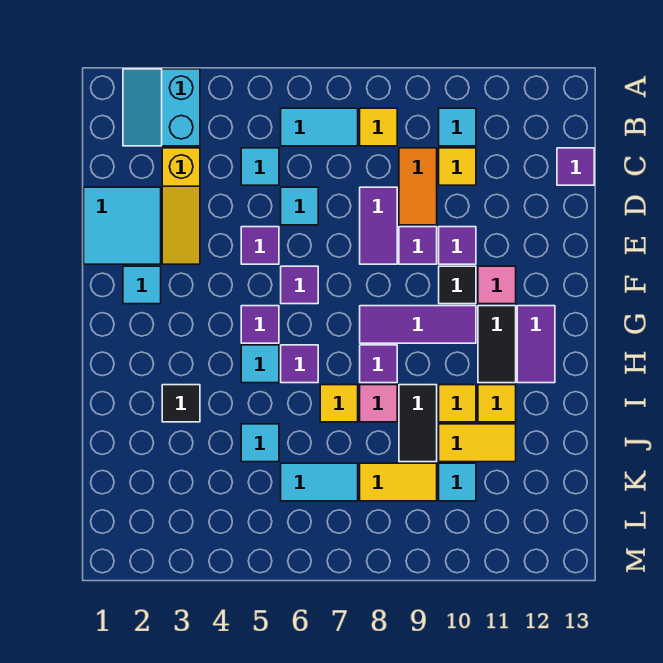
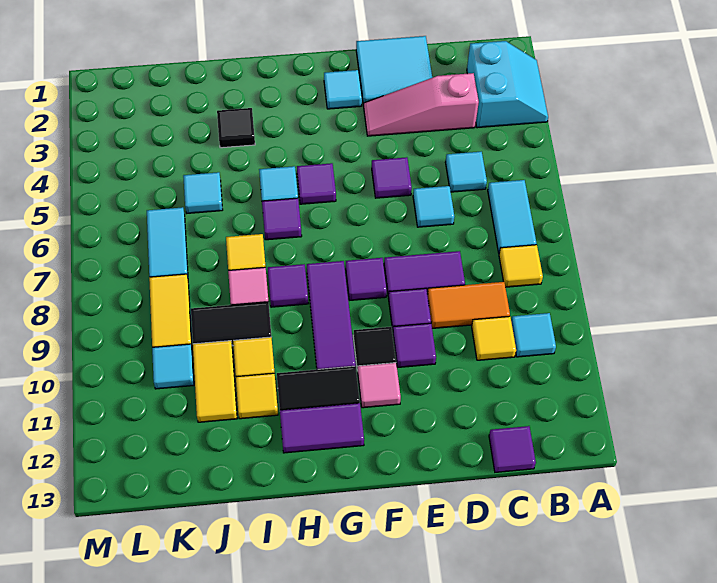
cyan slope A2:B3 level 1 top 3 -> cyan slope A2:B3 level 1 top B
yellow slope C3:E3 level 1 top C -> pink slope C3:E3 level 1 top C
purple tile F6 level 1 -> purple tile F8 level 1

